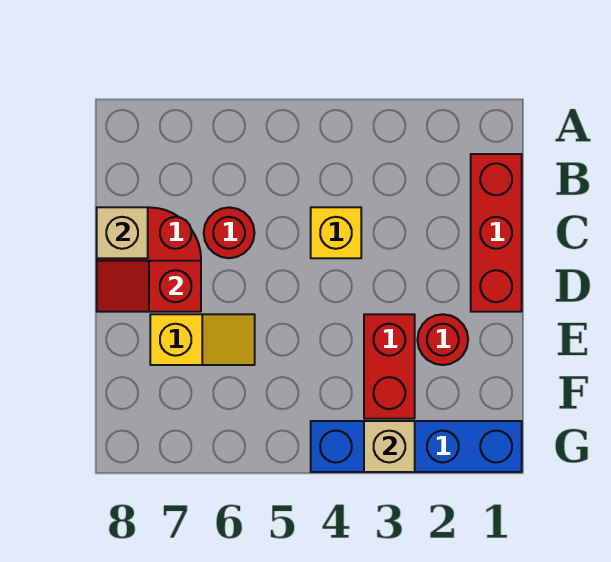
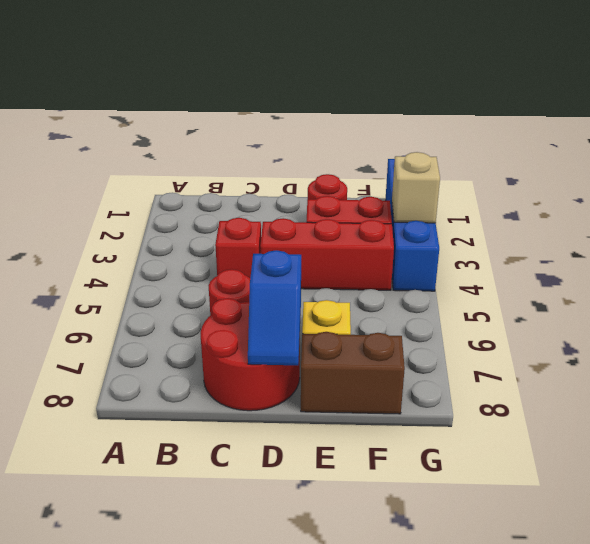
red brick B1:D1 level 1 -> red brick D4:F4 level 1
yellow brick C4 level 1 -> red brick C4 level 1
tan brick C8 level 2 -> none
red slope D7:D8 level 2 top 7 -> blue slope D7:D8 level 2 top 7
none -> brown brick E8:F8 level 1

